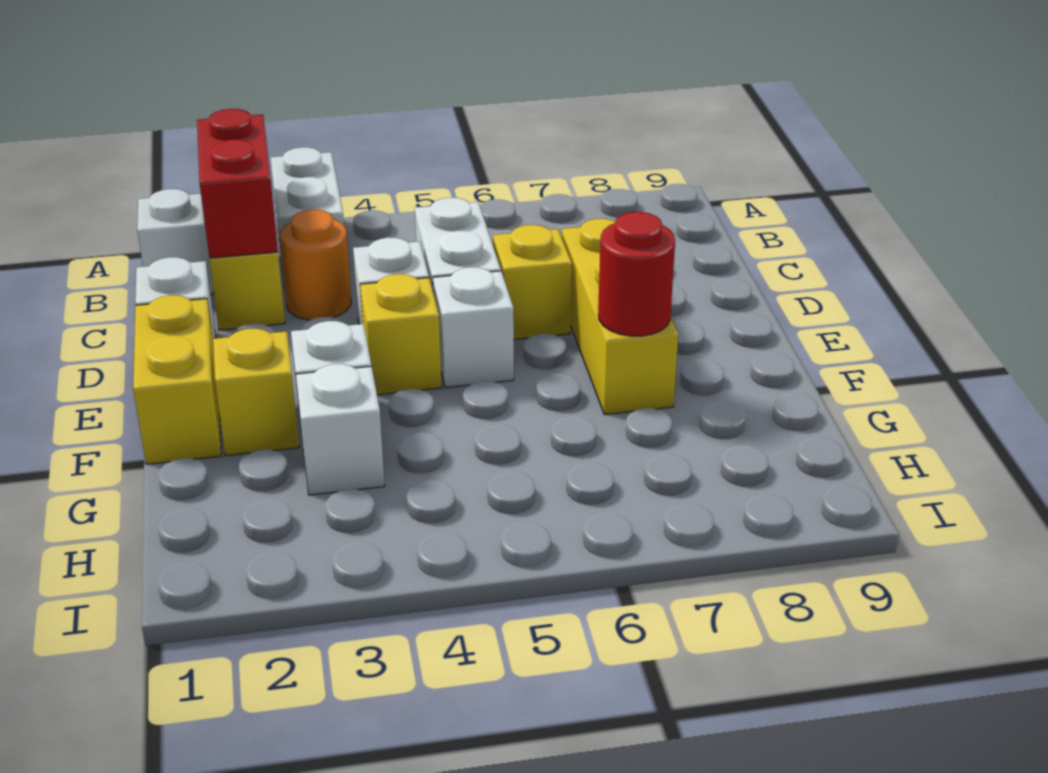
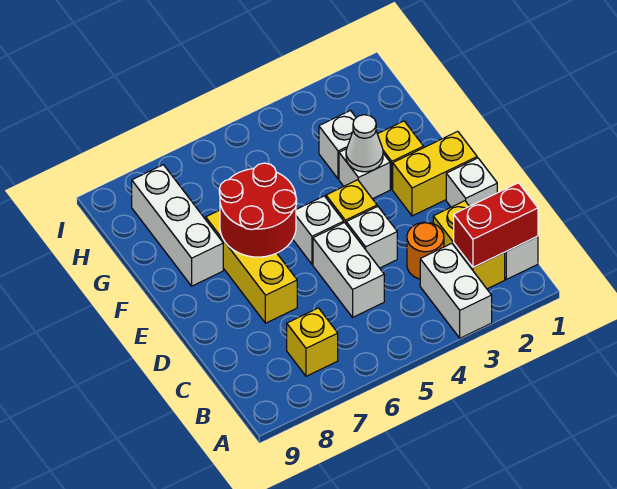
red brick B2:C2 level 2 -> red brick B1:B2 level 2
yellow brick D6 level 1 -> yellow brick B7 level 1
yellow brick E1:F1 level 1 -> yellow brick E1:E2 level 1
none -> white cone F3 level 2
red round brick F7 level 2 -> red round brick E6:F7 level 2
none -> white brick F8:H8 level 1

